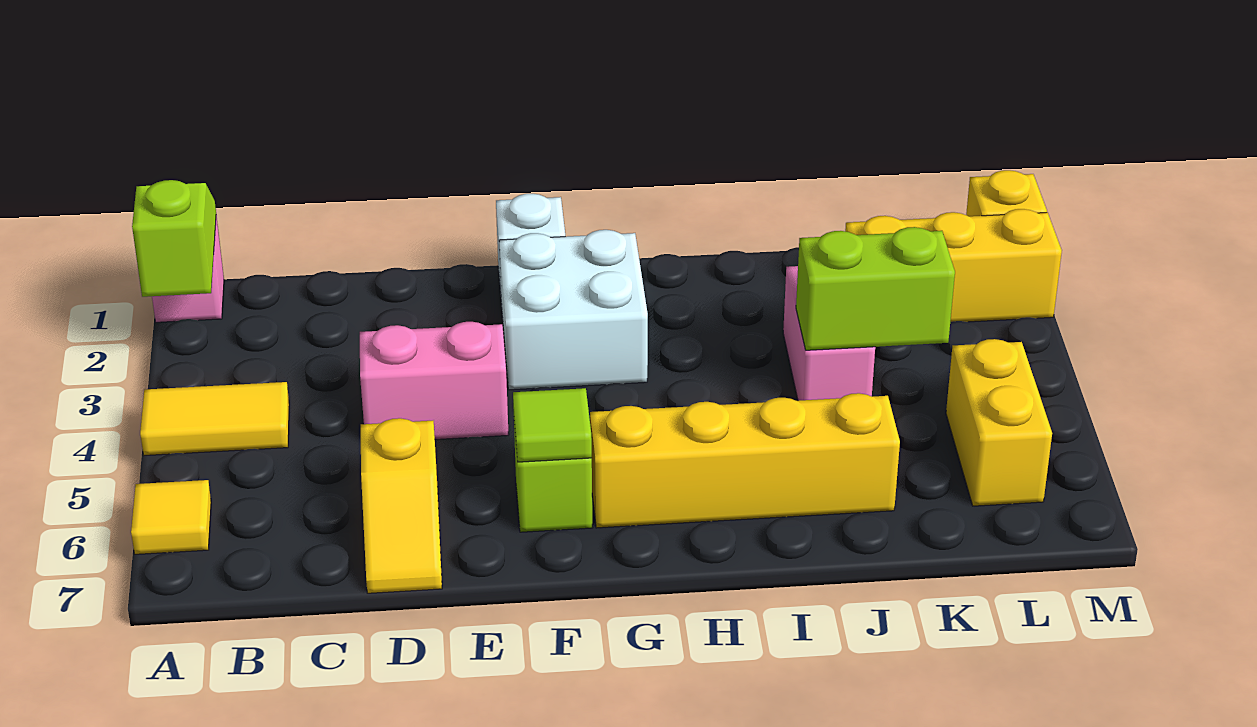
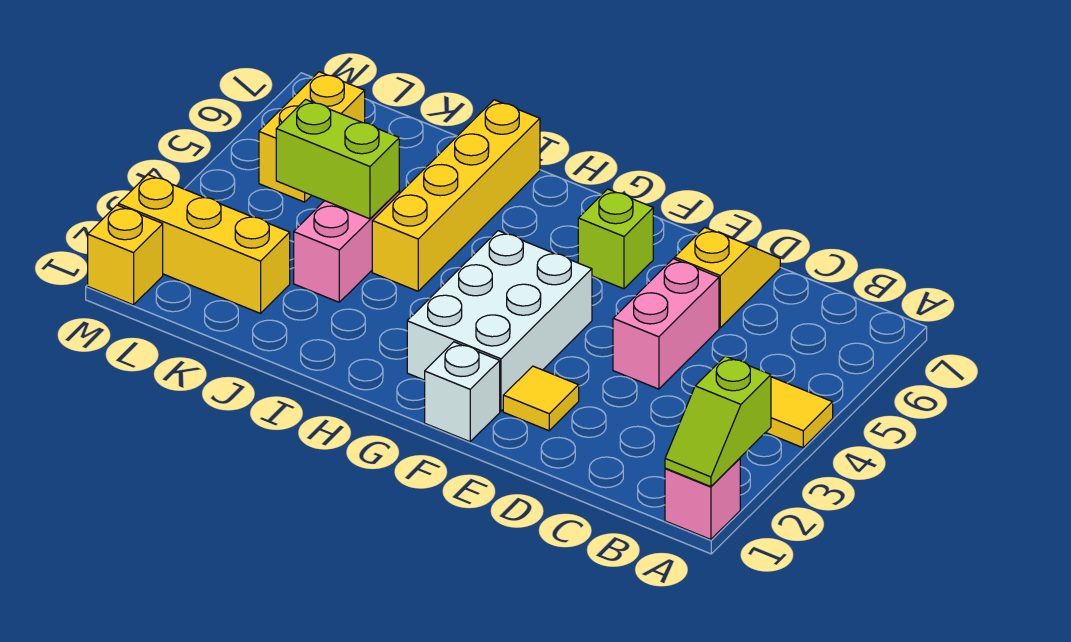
yellow tile A6 level 1 -> yellow tile E2 level 1
pink brick D4:E4 level 1 -> pink brick D4:D5 level 1
white brick F2:G3 level 1 -> white brick F2:G4 level 1
lime tile F6 level 2 -> none
yellow brick G6:J6 level 1 -> yellow brick I4:I7 level 1

